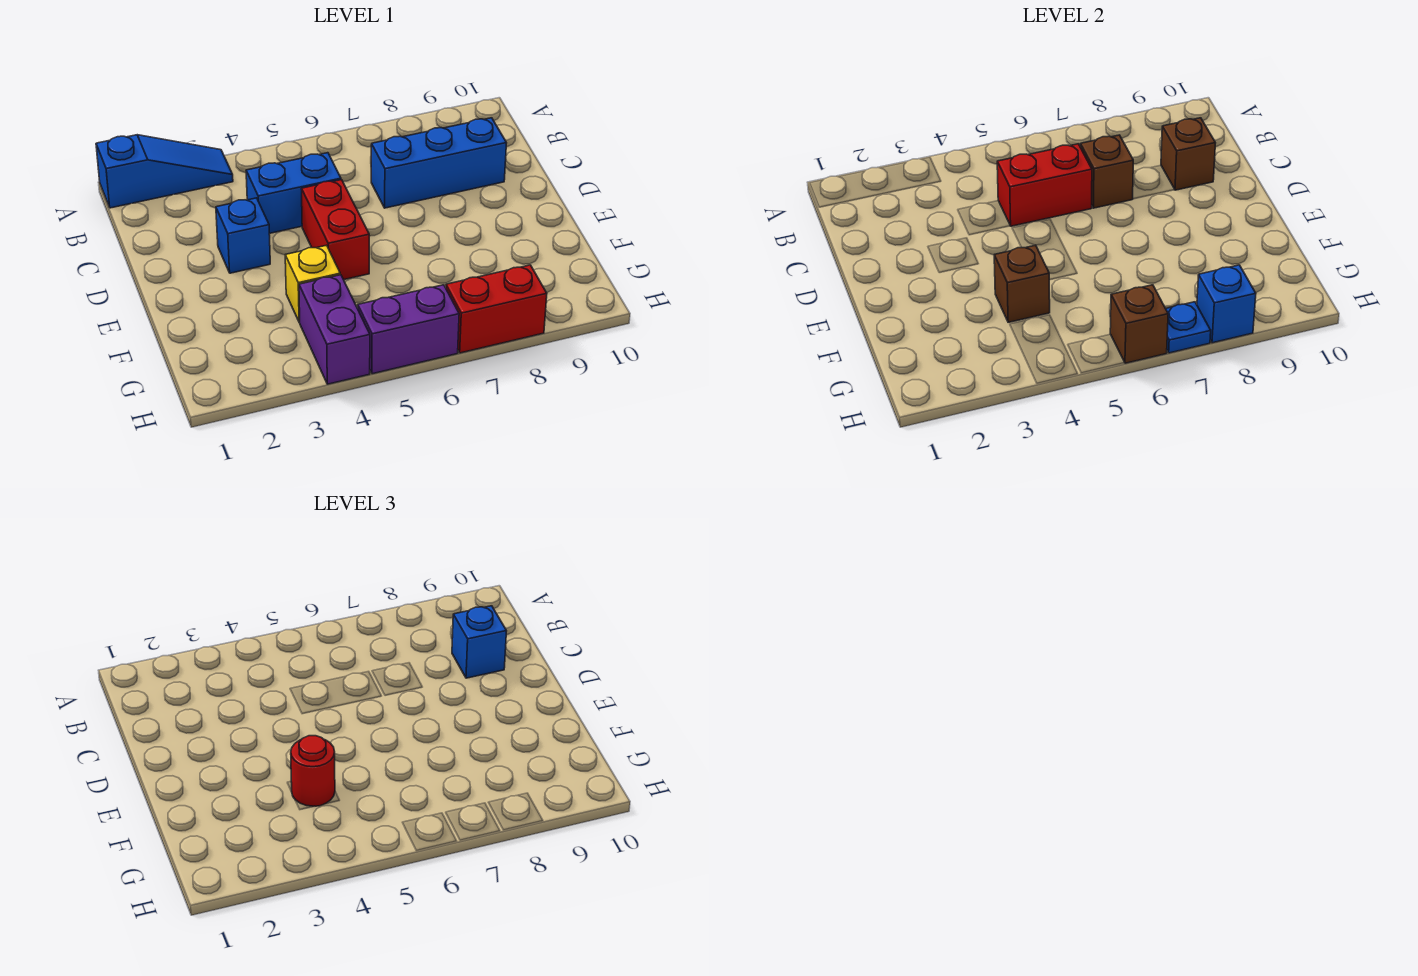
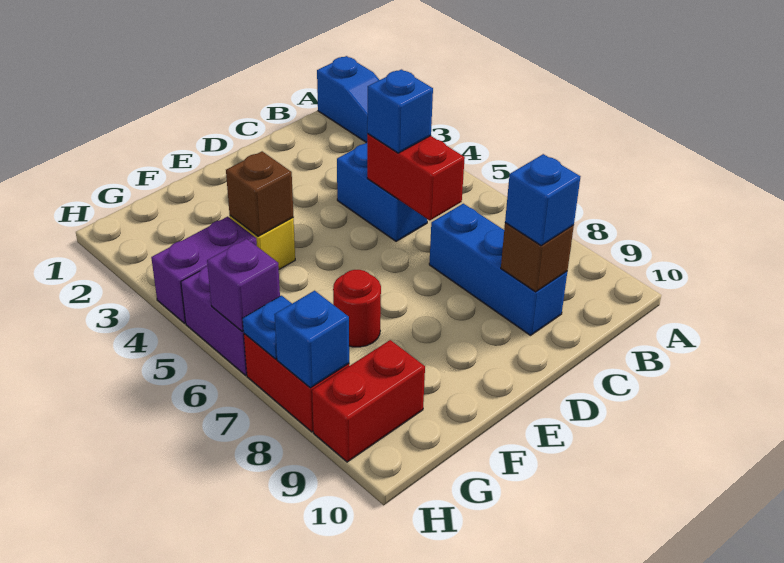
brown brick C7 level 2 -> none
blue brick D3 level 1 -> blue brick C5 level 3
red brick D5:E5 level 1 -> red brick G9:H9 level 1
red round brick F4 level 3 -> red round brick F7 level 1
brown brick H6 level 2 -> purple brick H6 level 2

